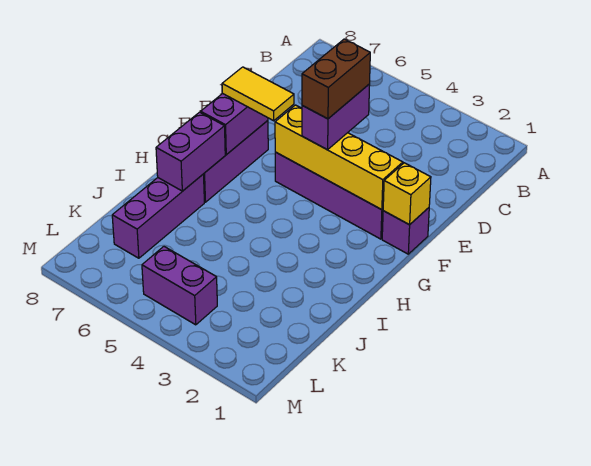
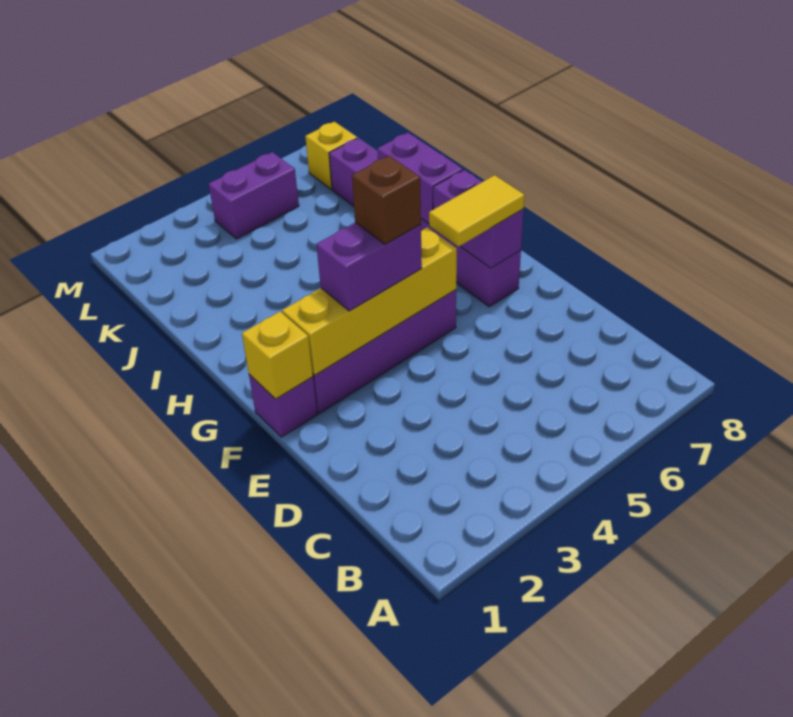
purple brick E4:F4 level 3 -> purple brick F3:F4 level 3
brown brick E4:F4 level 4 -> brown brick F4 level 4
none -> yellow brick L7 level 1

